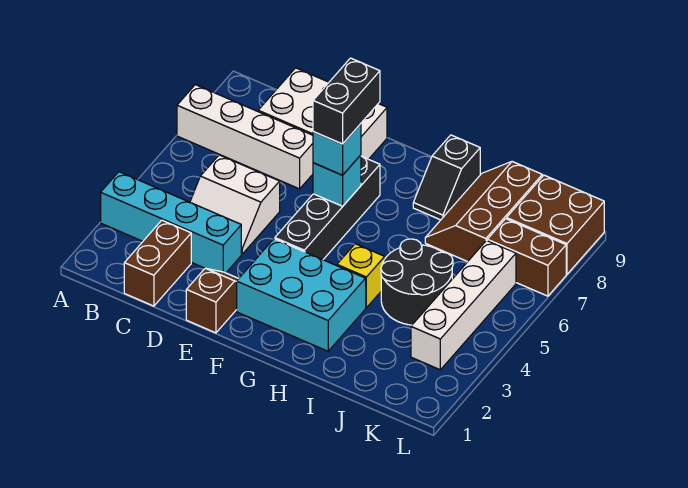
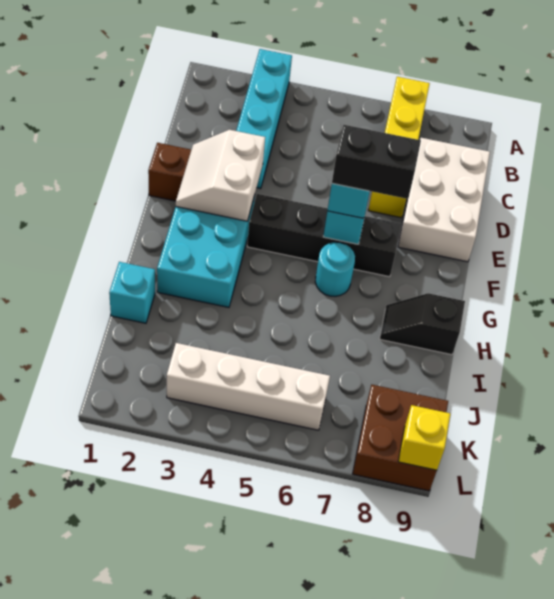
white brick A7:D7 level 1 -> yellow brick A7:D7 level 1
brown brick C1:C2 level 1 -> none
white slope C4:D5 level 1 top 5 -> white slope E2:F3 level 2 top 3
none -> cyan round brick G6 level 1
yellow brick H4 level 1 -> yellow brick L9 level 2
none -> cyan brick I1 level 1
black round brick I4:J5 level 1 -> none
brown slope I7:J9 level 1 top J -> none
brown brick K7:L7 level 1 -> none

